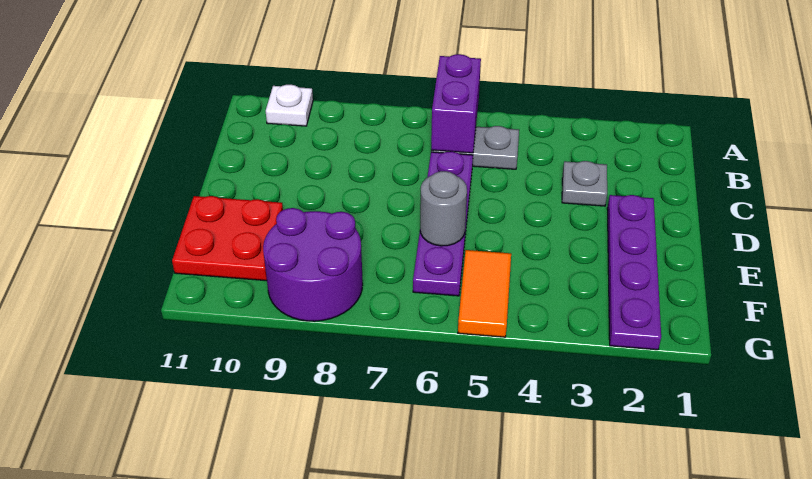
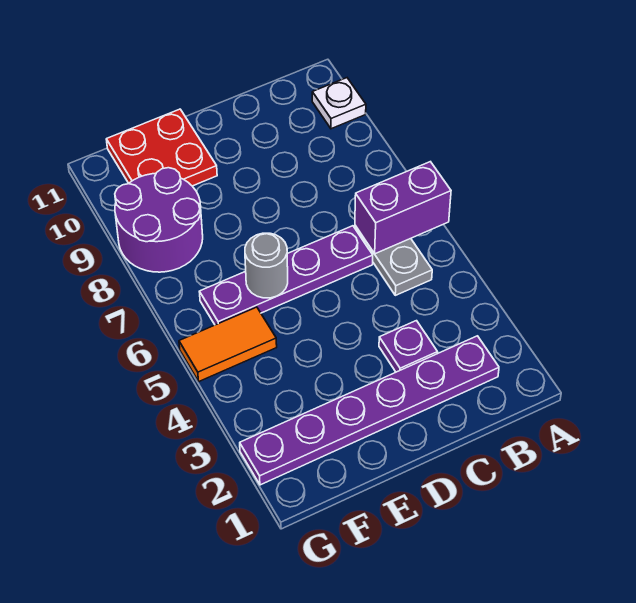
grey plate C3 level 1 -> purple plate C3 level 1
purple plate D2:G2 level 1 -> purple plate B2:G2 level 1

